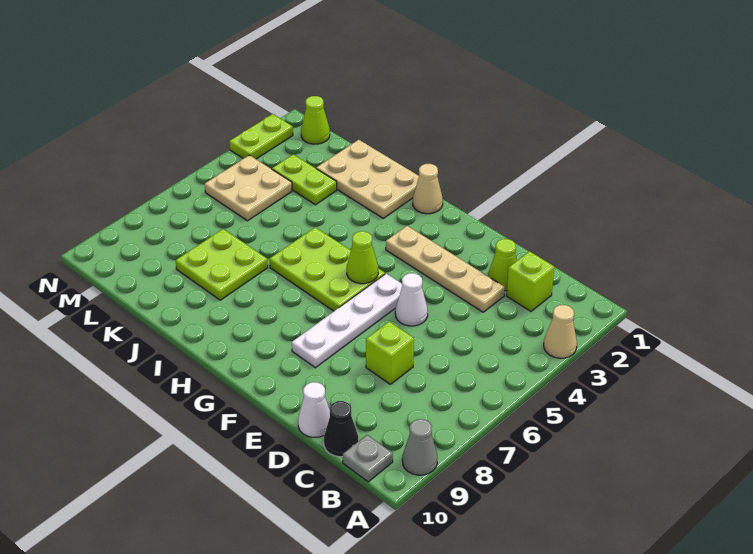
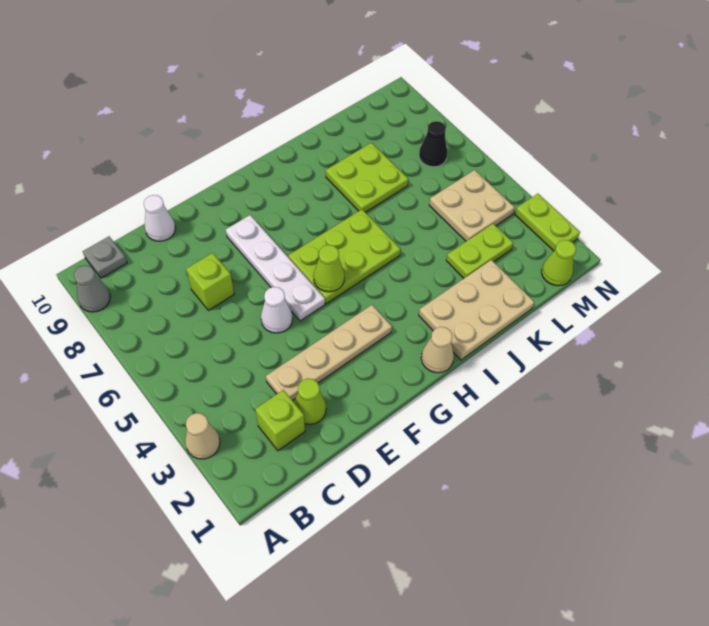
black cone C10 level 1 -> black cone M7 level 1

